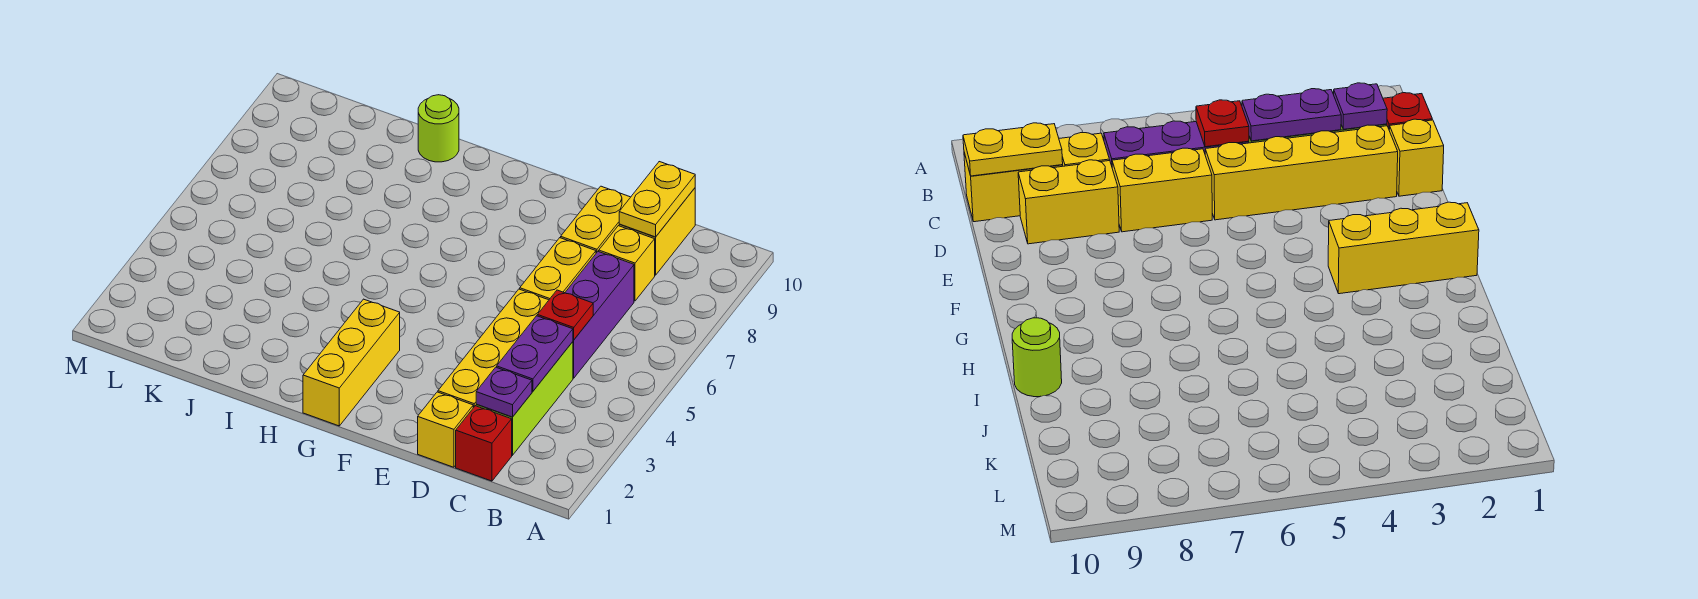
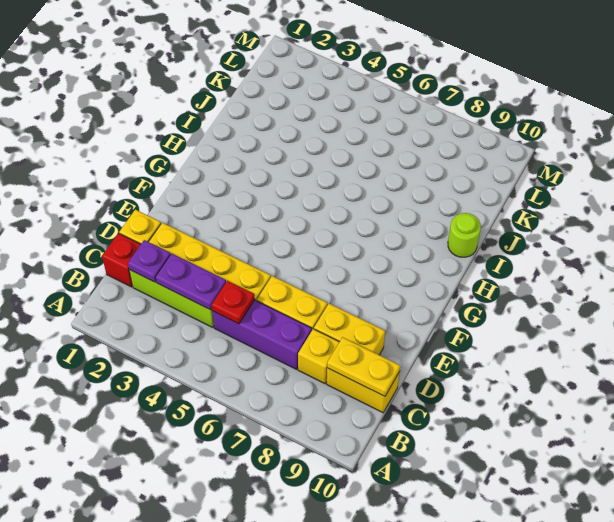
yellow brick G1:G3 level 1 -> none

